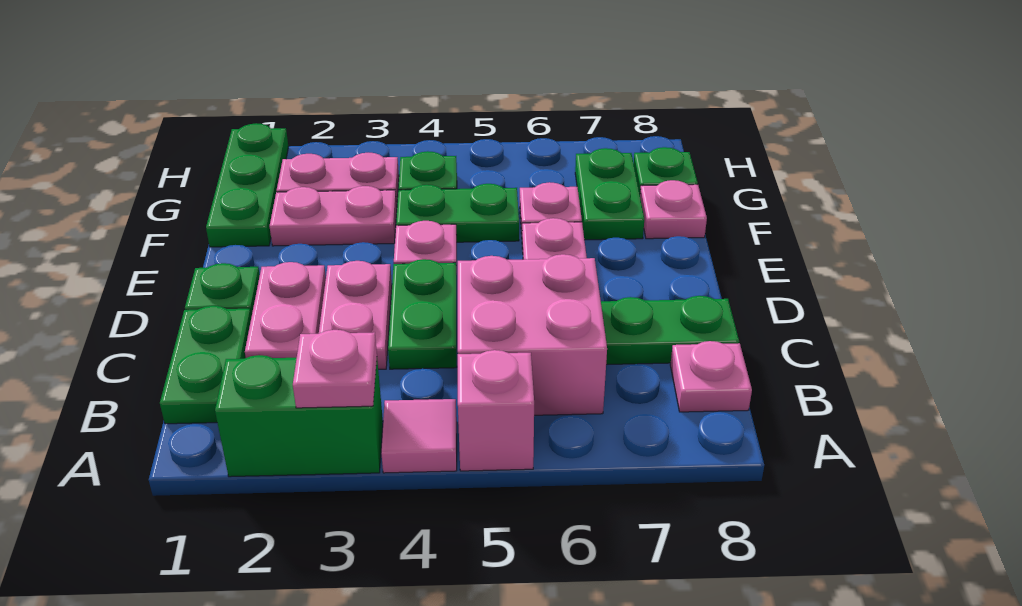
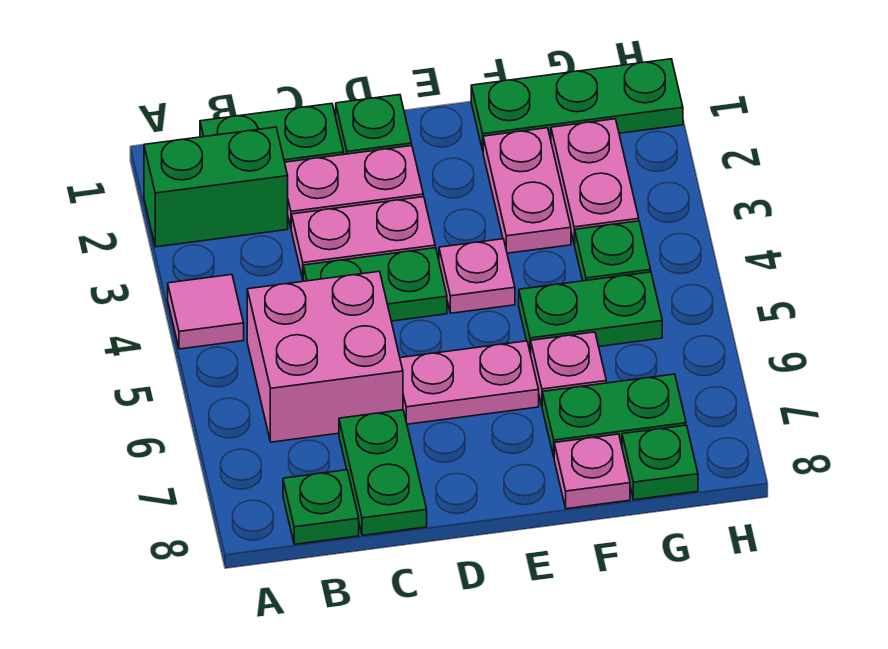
green brick A2:A3 level 1 -> green brick A2:B2 level 1
pink plate A3 level 2 -> none
pink brick A5 level 1 -> none
pink plate B8 level 1 -> green plate B8 level 1
green plate F4:F5 level 1 -> green plate F5:G5 level 1

